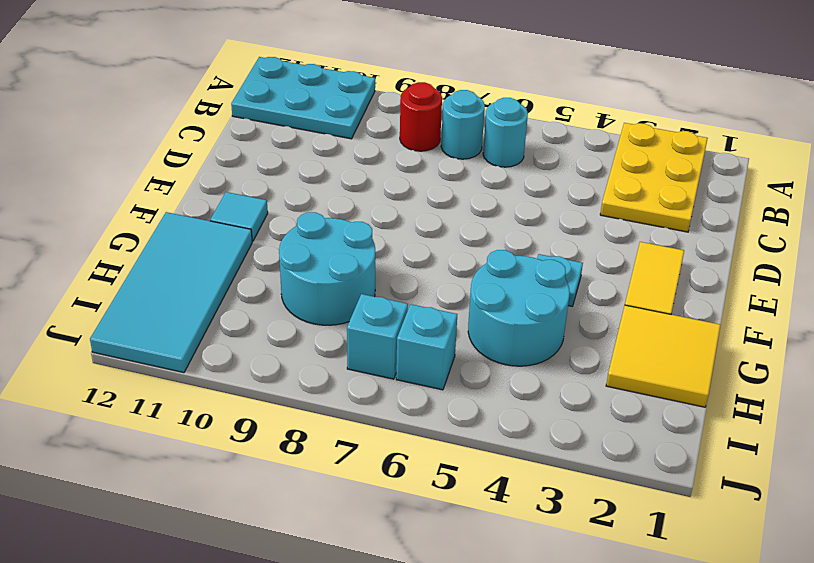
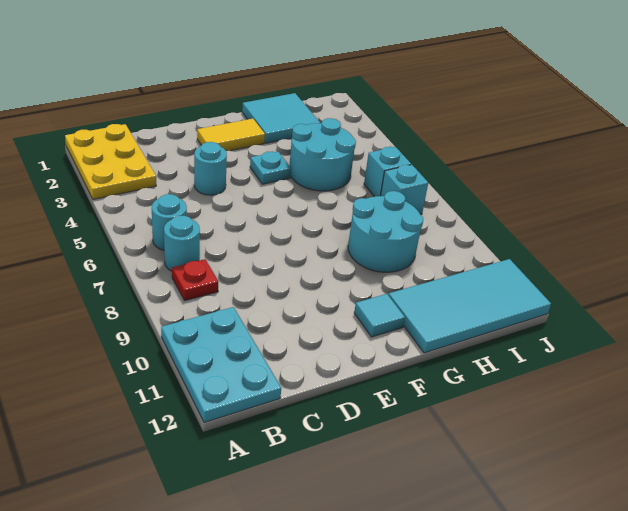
yellow plate A2:C3 level 1 -> yellow plate A1:B3 level 1
red round brick B8 level 1 -> red plate B8 level 1
none -> cyan round brick D4 level 1
yellow tile G1:H2 level 1 -> cyan tile G1:H2 level 1

